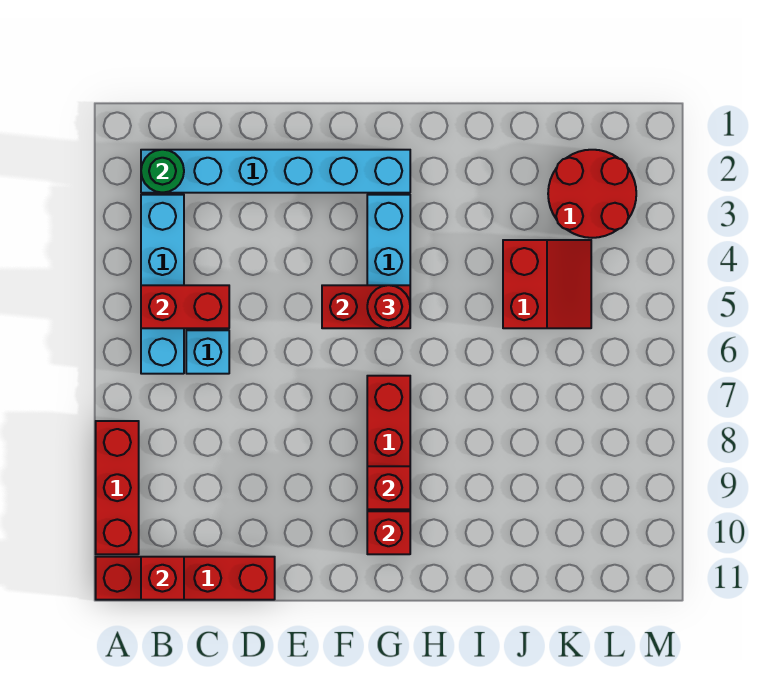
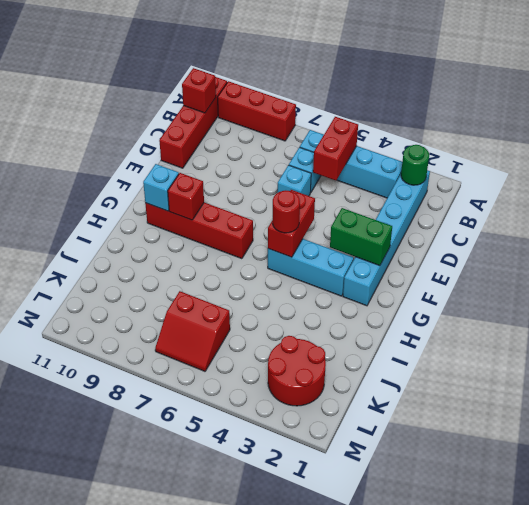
none -> cyan brick D6 level 1
none -> green brick F2:F3 level 2
red brick G10 level 2 -> cyan brick G10 level 2
red slope J4:K5 level 1 top J -> red slope K6:L7 level 1 top K

